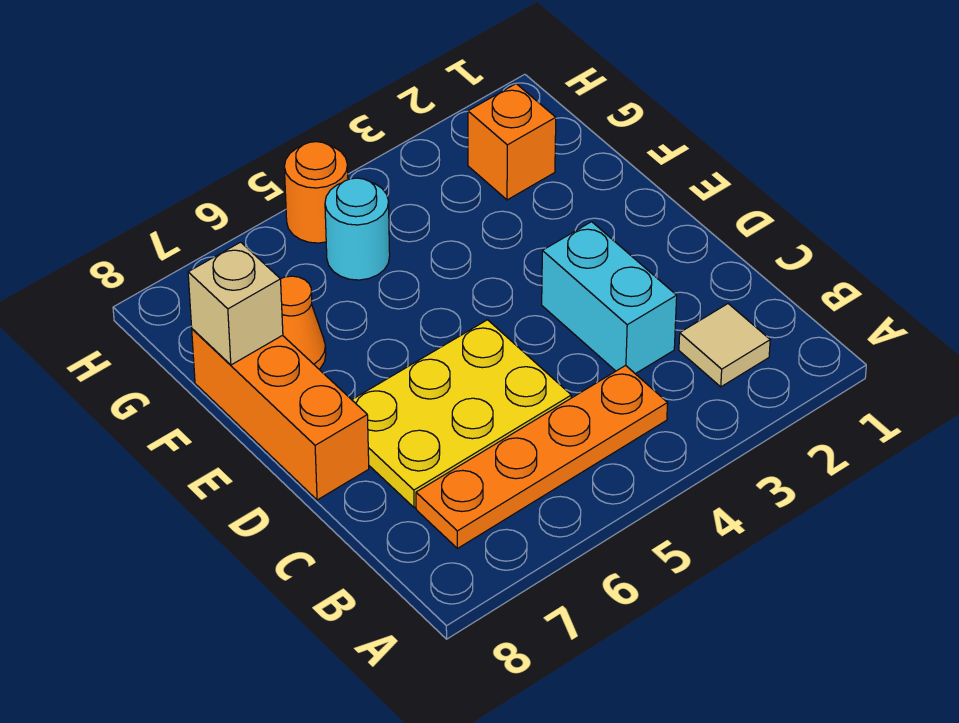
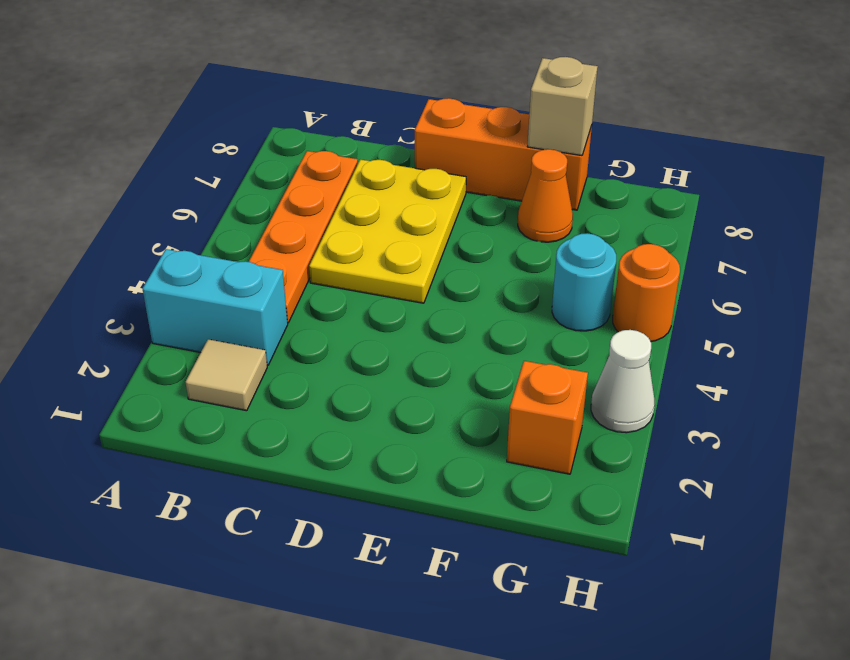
cyan brick C3:D3 level 1 -> cyan brick A3:B3 level 1
none -> white cone H3 level 1

